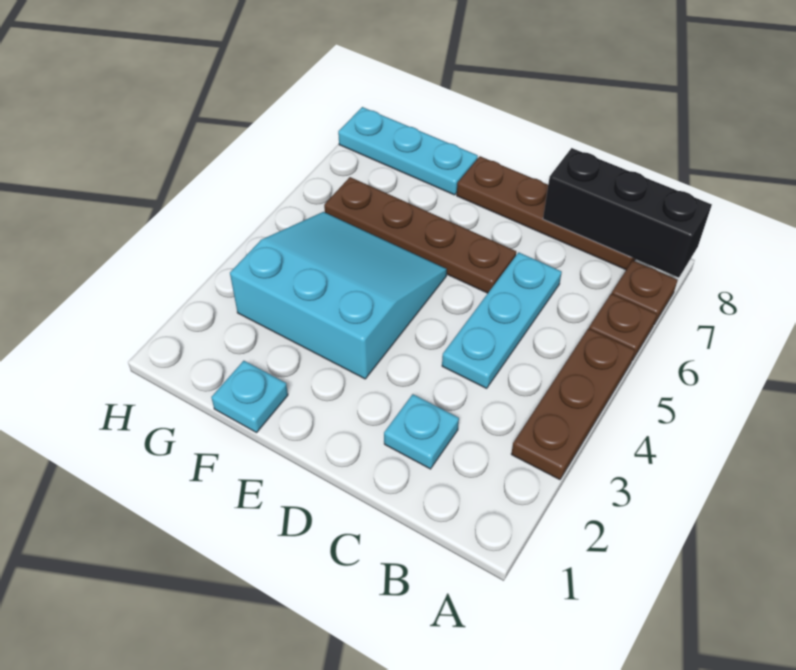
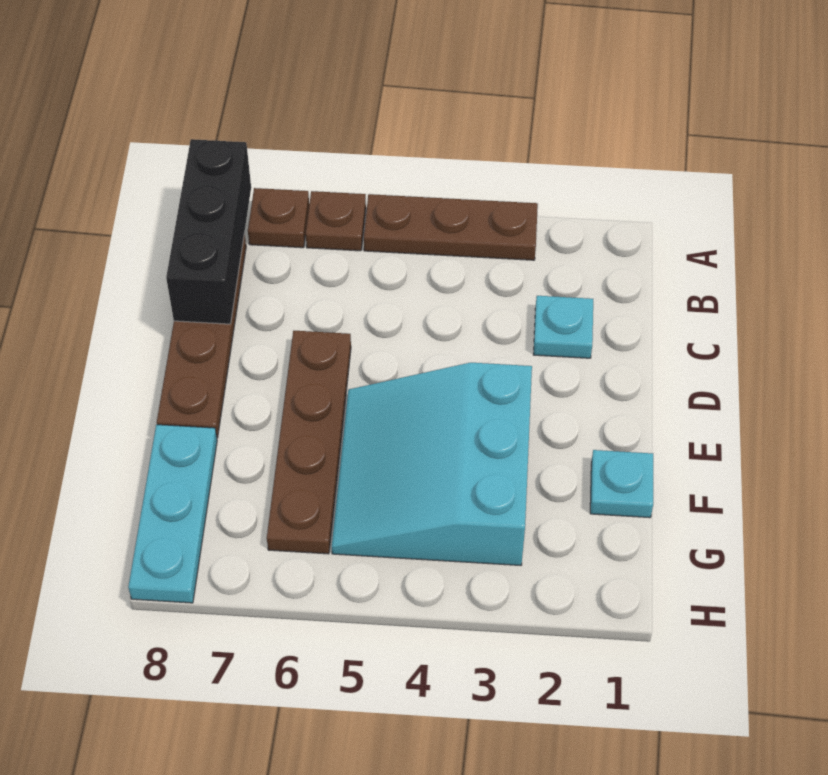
cyan plate C4:C6 level 1 -> none

